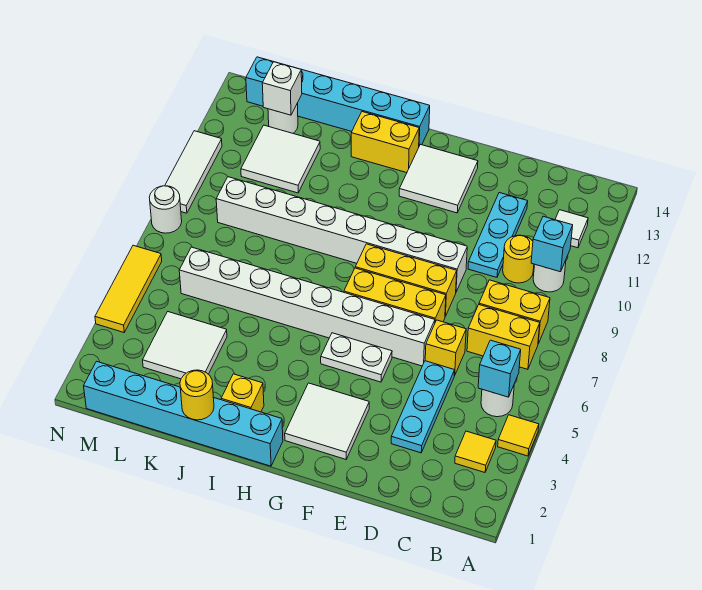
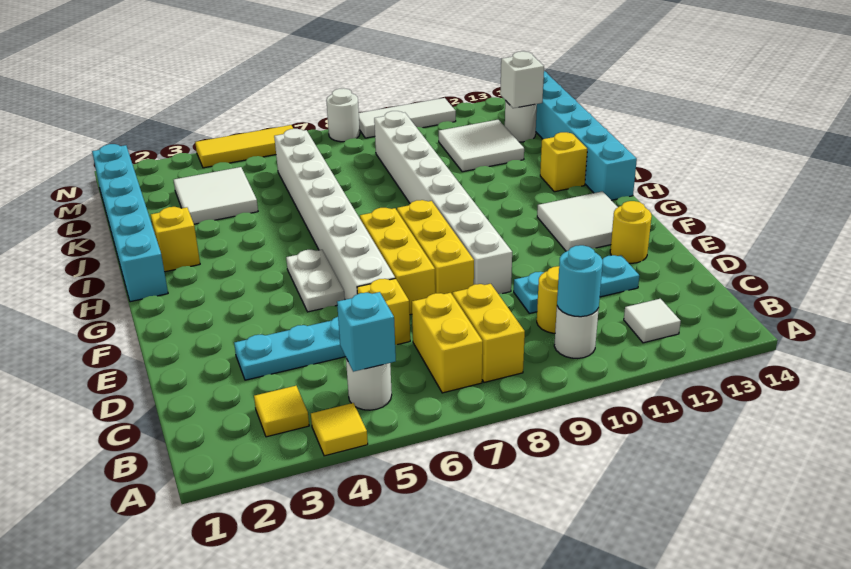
cyan brick B10 level 2 -> cyan round brick B10 level 2
white tile F2:G3 level 1 -> none
yellow brick H13:I13 level 1 -> yellow brick I13 level 1
yellow round brick J1 level 2 -> yellow round brick E13 level 1

